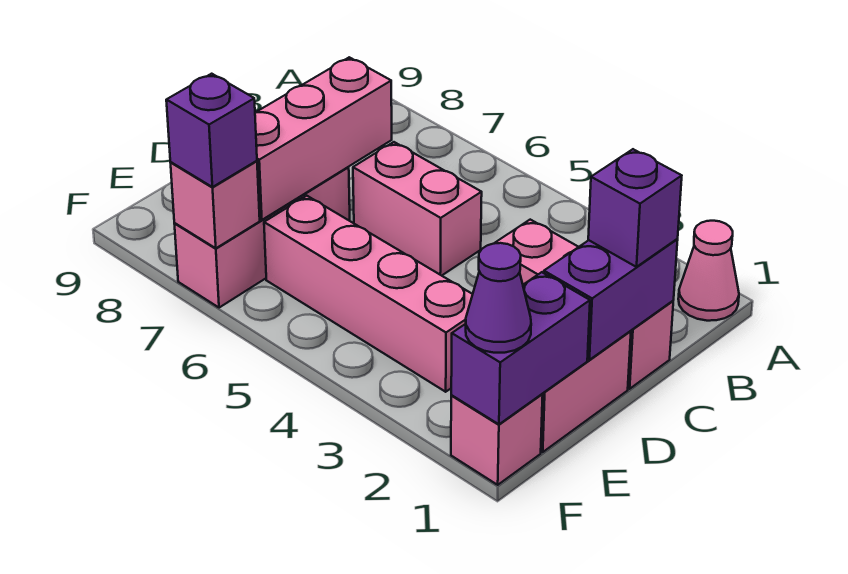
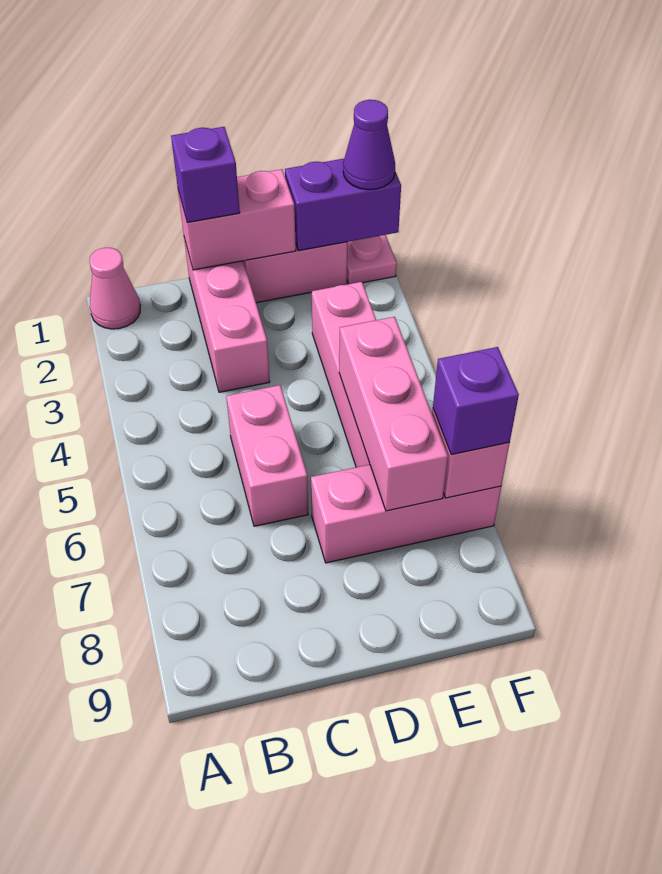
purple brick C1:D1 level 2 -> pink brick C1:D1 level 2
pink brick C7:E7 level 2 -> pink brick E5:E7 level 2
pink brick F1 level 1 -> pink plate F1 level 1

